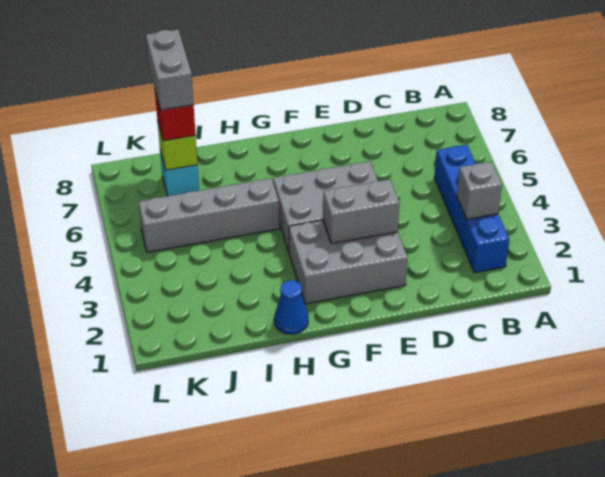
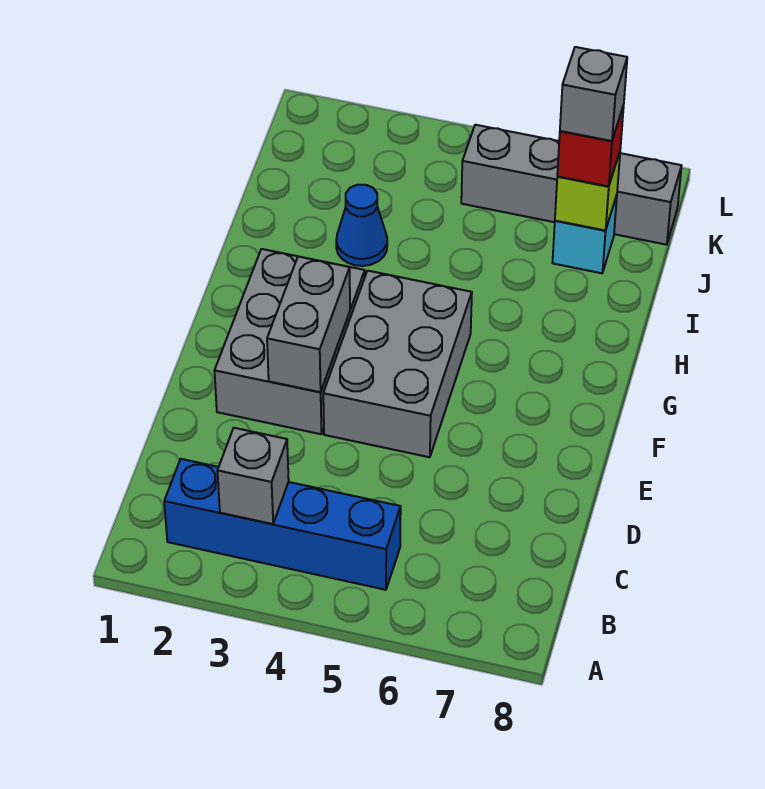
blue cone H1 level 1 -> blue cone I3 level 1
grey brick H5:K5 level 1 -> grey brick K5:K8 level 1
grey brick J7:J8 level 4 -> grey brick J7 level 4

